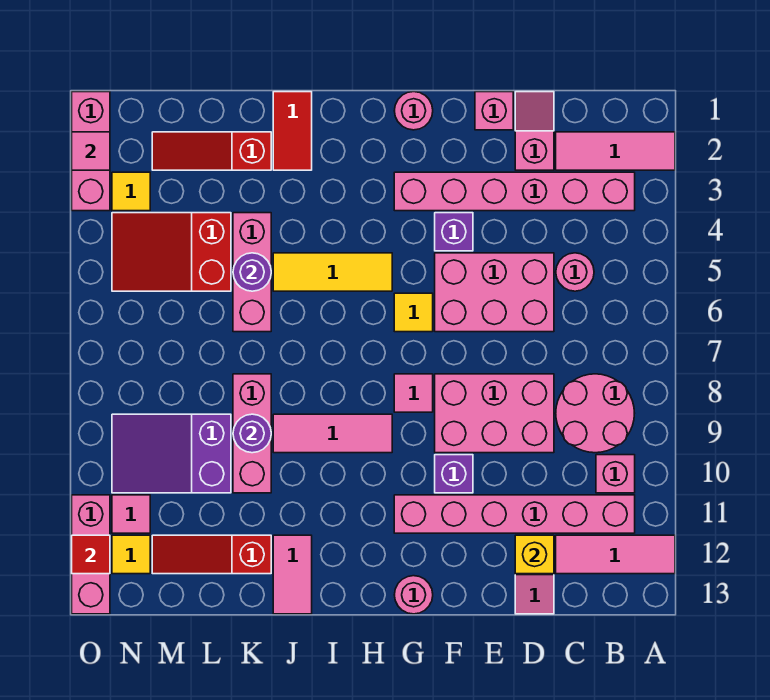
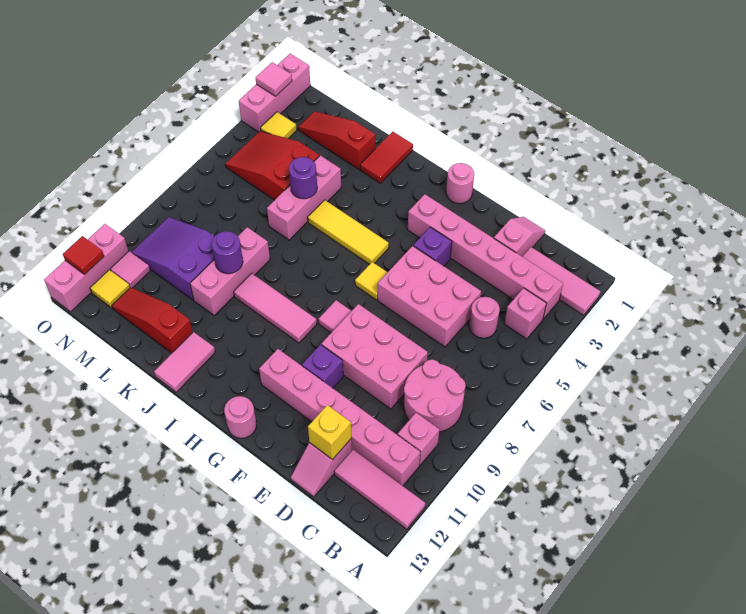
pink brick E1 level 1 -> pink brick B4 level 1

